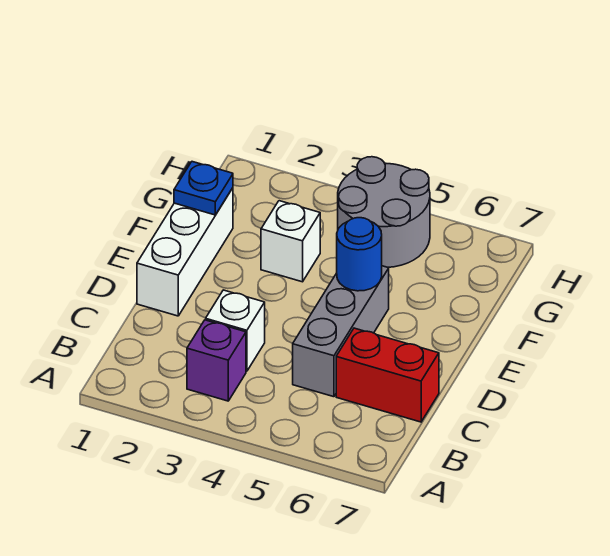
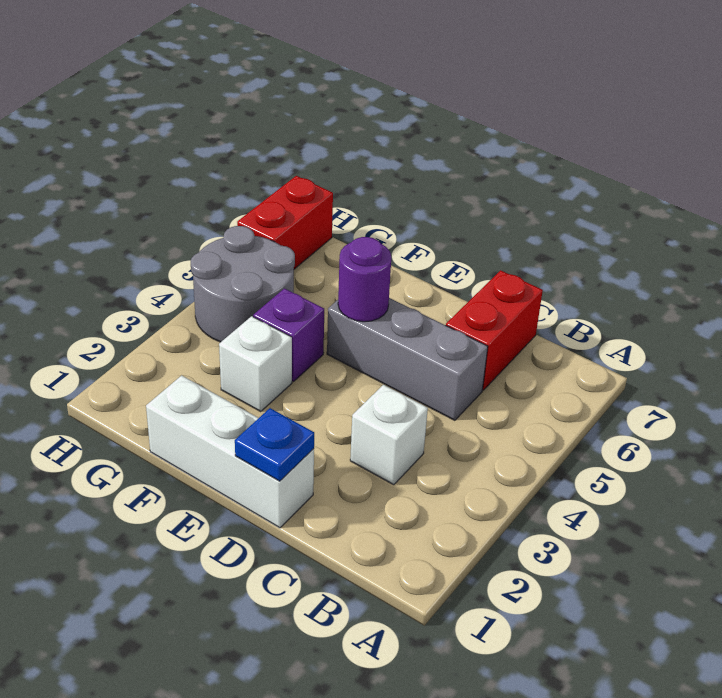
purple brick B3 level 1 -> purple brick F4 level 1
blue round brick E5 level 2 -> purple round brick E5 level 2
blue plate F1 level 2 -> blue plate D1 level 2
none -> red brick H6:H7 level 1

